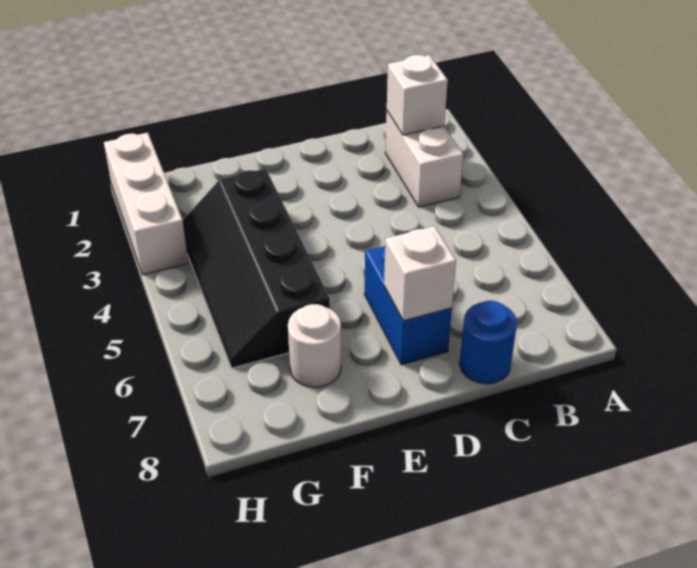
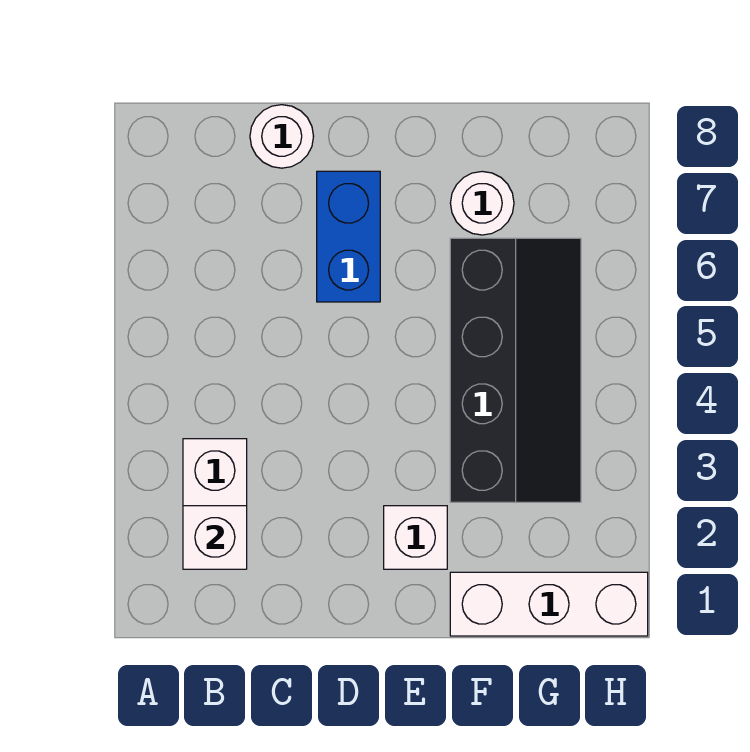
blue round brick C8 level 1 -> white round brick C8 level 1
white brick D7 level 2 -> white brick E2 level 1
white brick H1:H3 level 1 -> white brick F1:H1 level 1

